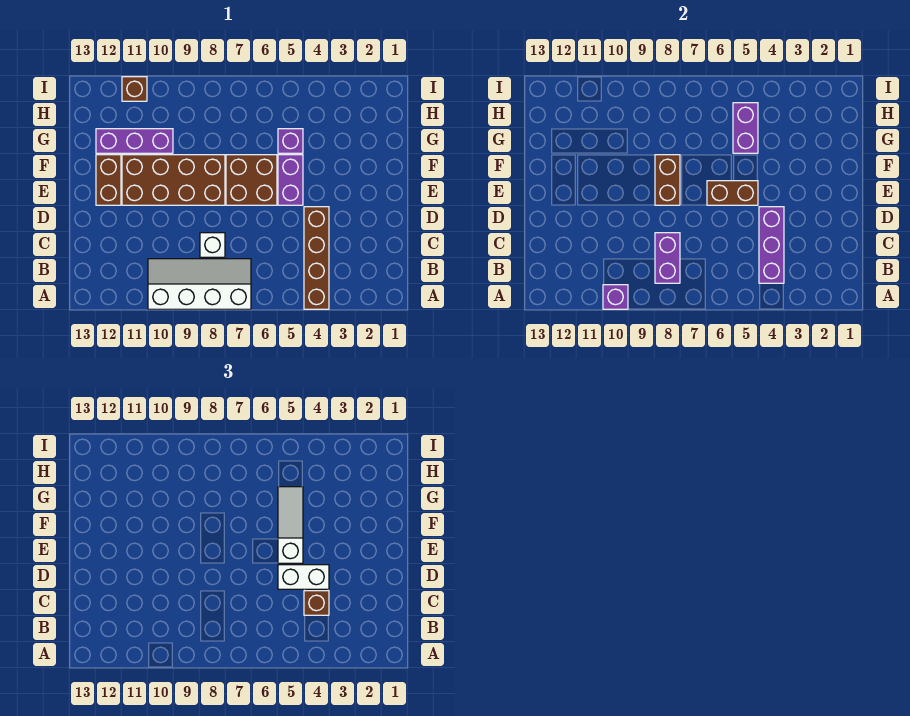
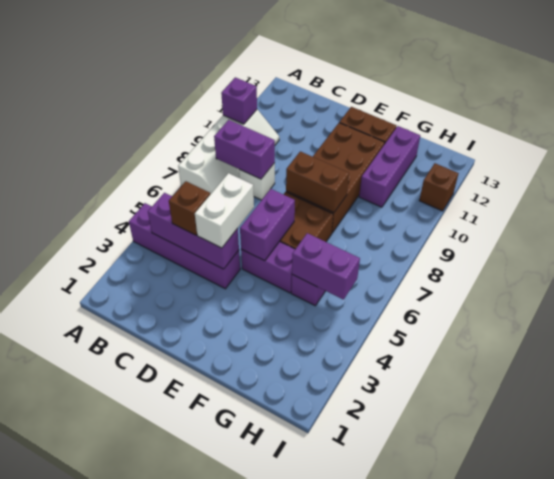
brown brick A4:D4 level 1 -> purple brick A4:D4 level 1
brown brick E5:E6 level 2 -> purple brick E5:E6 level 2
white slope E5:G5 level 3 top E -> none

